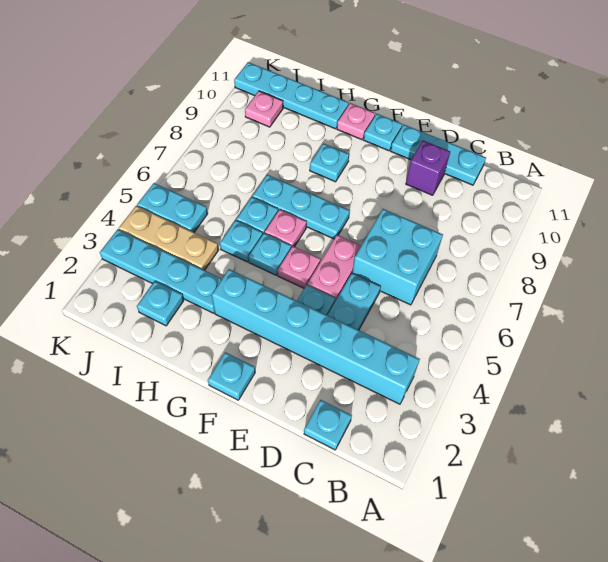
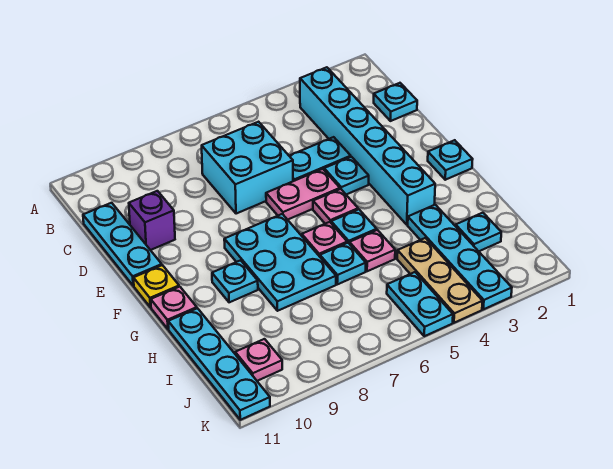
cyan plate F7:H7 level 1 -> cyan plate F7:H8 level 1
cyan plate F11 level 1 -> yellow plate F11 level 1
cyan plate H5 level 1 -> pink plate H5 level 1

